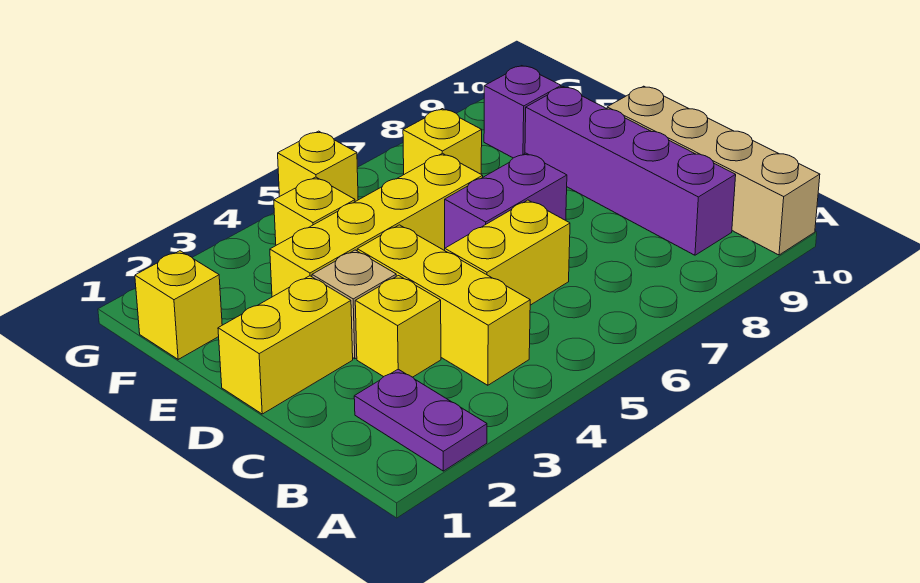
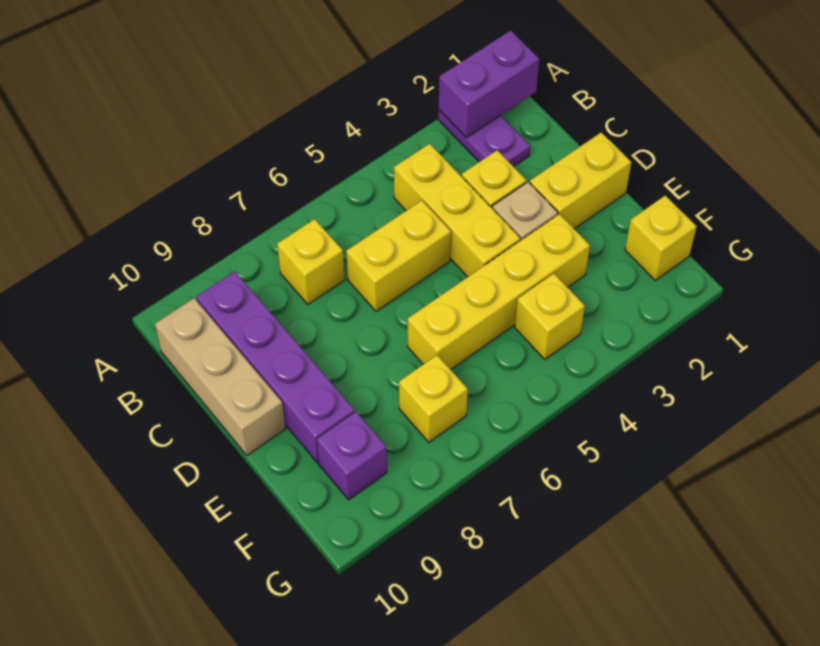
tan brick A10:D10 level 1 -> tan brick B10:D10 level 1
purple brick D6:D7 level 1 -> purple brick A1:A2 level 2
yellow brick G5 level 1 -> yellow brick B7 level 1

